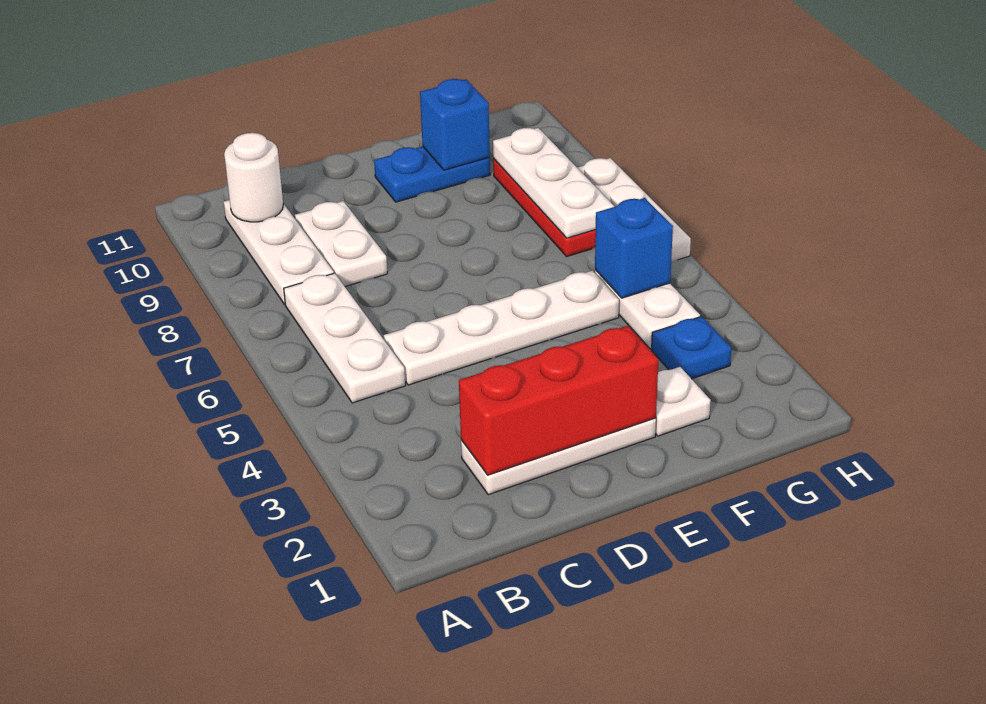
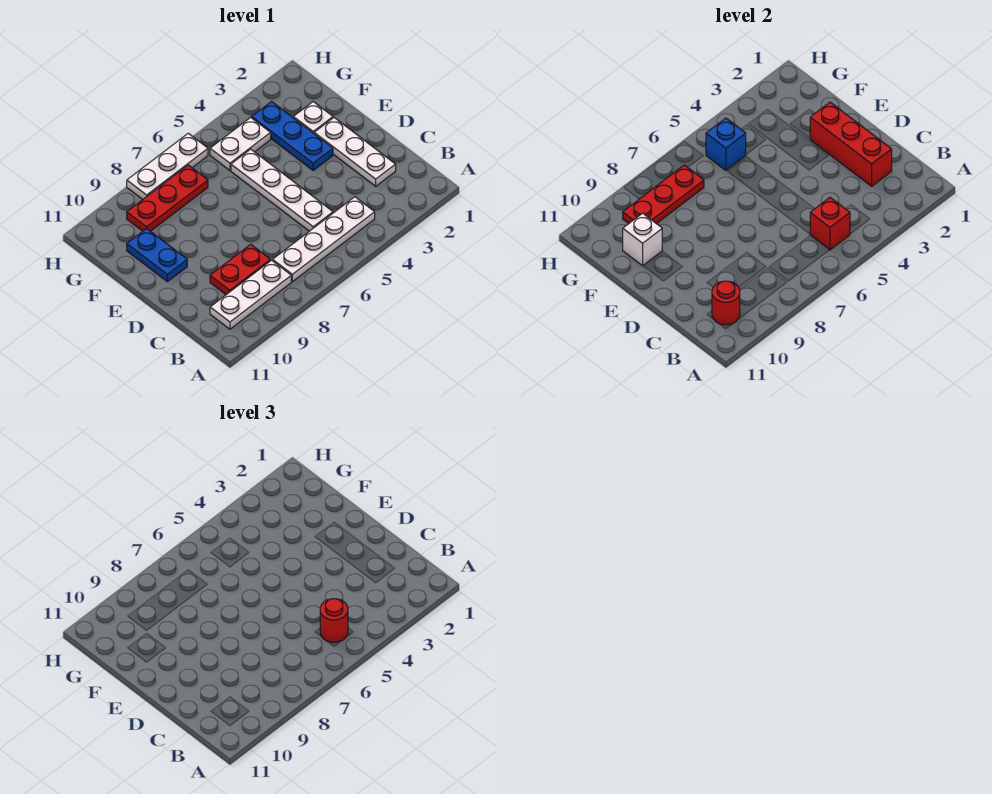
white plate B5:B7 level 1 -> white plate B4:B7 level 1
none -> red brick B5 level 2
none -> red round brick B5 level 3
white round brick B10 level 2 -> red round brick B10 level 2
white plate C8:C9 level 1 -> red plate C8:C9 level 1
blue brick F10 level 2 -> white brick F10 level 2
blue plate G3 level 1 -> blue plate E3:G3 level 1
white plate G7:G9 level 2 -> red plate G7:G9 level 2

